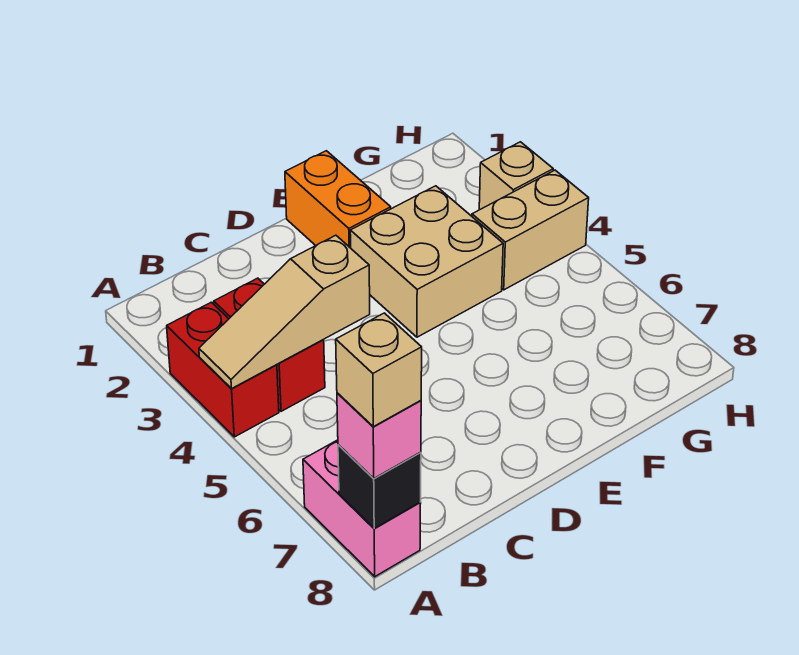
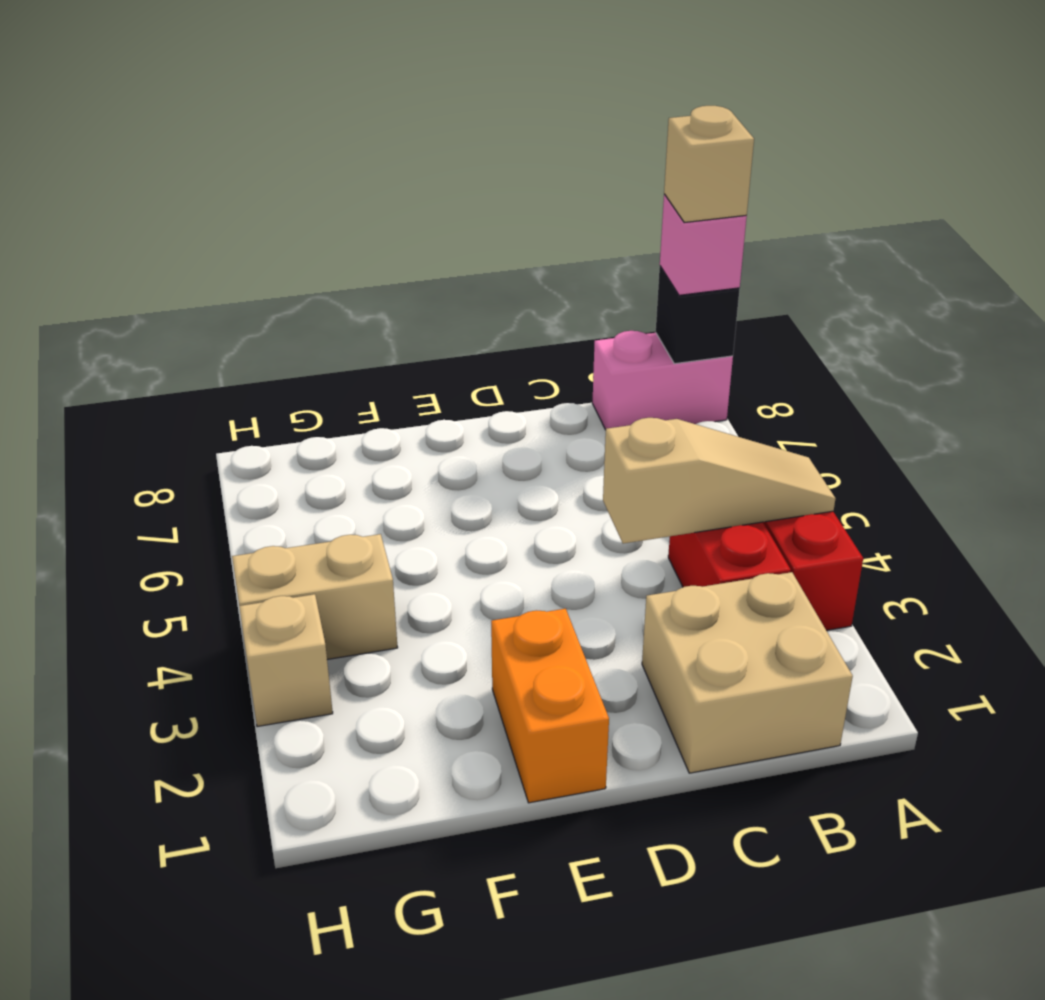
pink brick A7:A8 level 1 -> pink brick A8:B8 level 1
tan brick E3:F4 level 1 -> tan brick B1:C2 level 1

